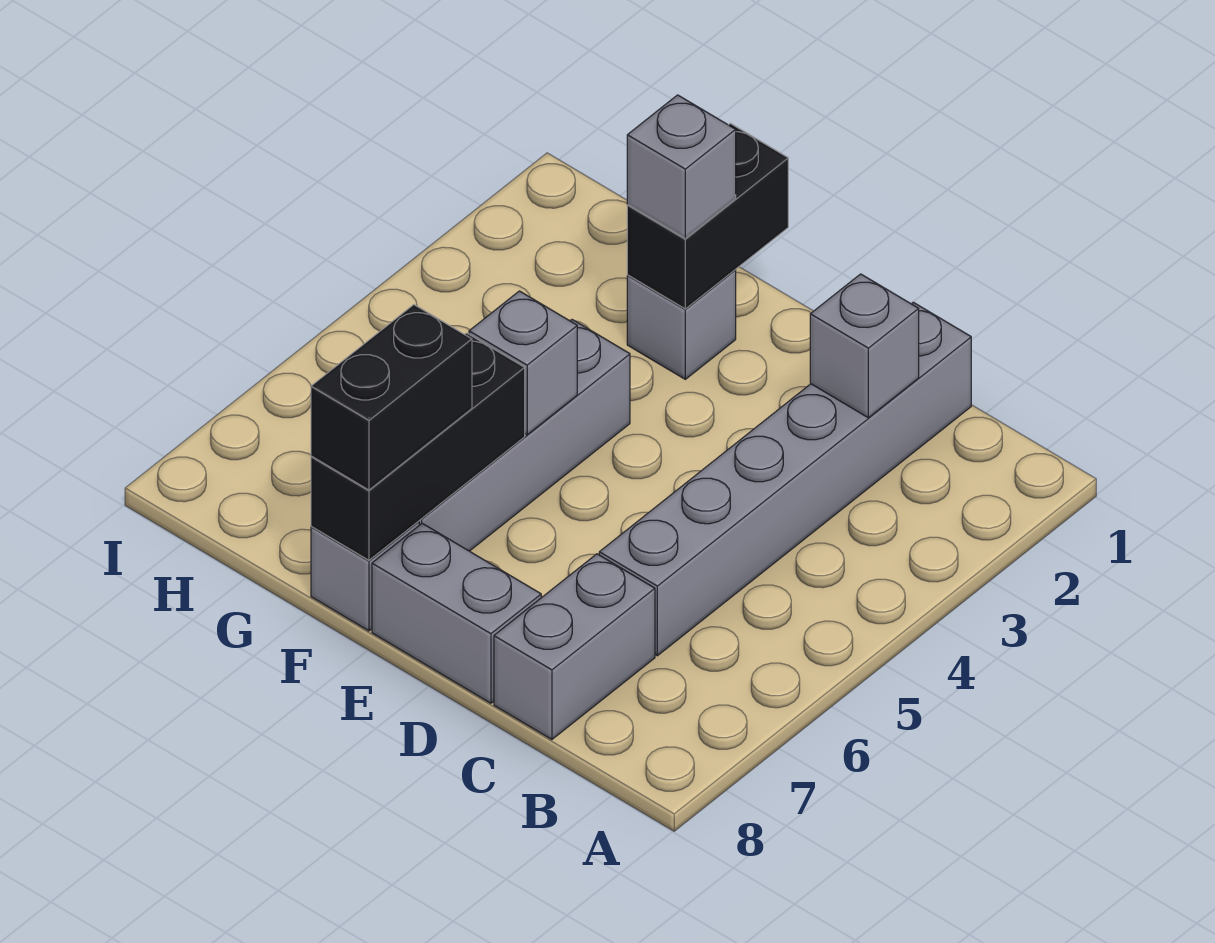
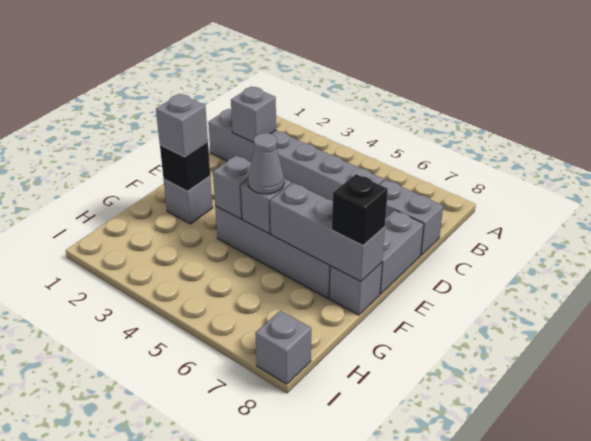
black brick F1:F2 level 2 -> black brick F2 level 2
none -> grey brick F4 level 2
none -> grey cone F5 level 3
black brick F6:F8 level 2 -> grey brick F6:F8 level 2
black brick F7:F8 level 3 -> black brick F8 level 3
none -> grey brick I8 level 1

